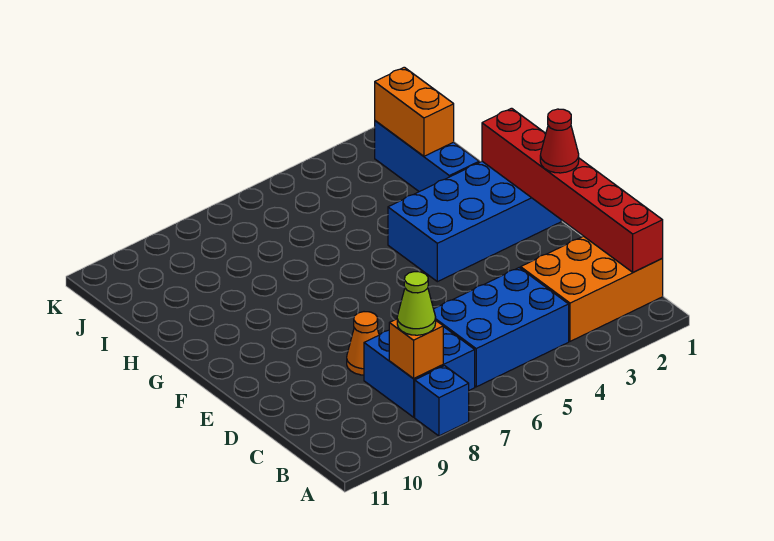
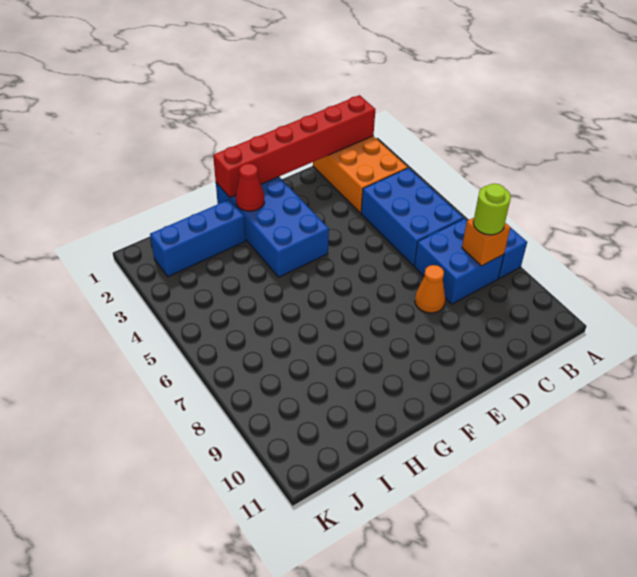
lime cone B8 level 3 -> lime round brick B8 level 3
red cone E1 level 3 -> red cone G2 level 2
orange brick I2:J2 level 2 -> none

